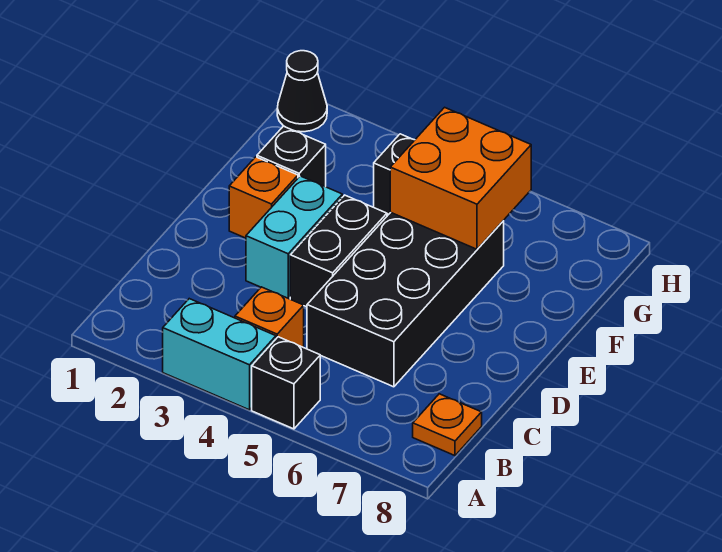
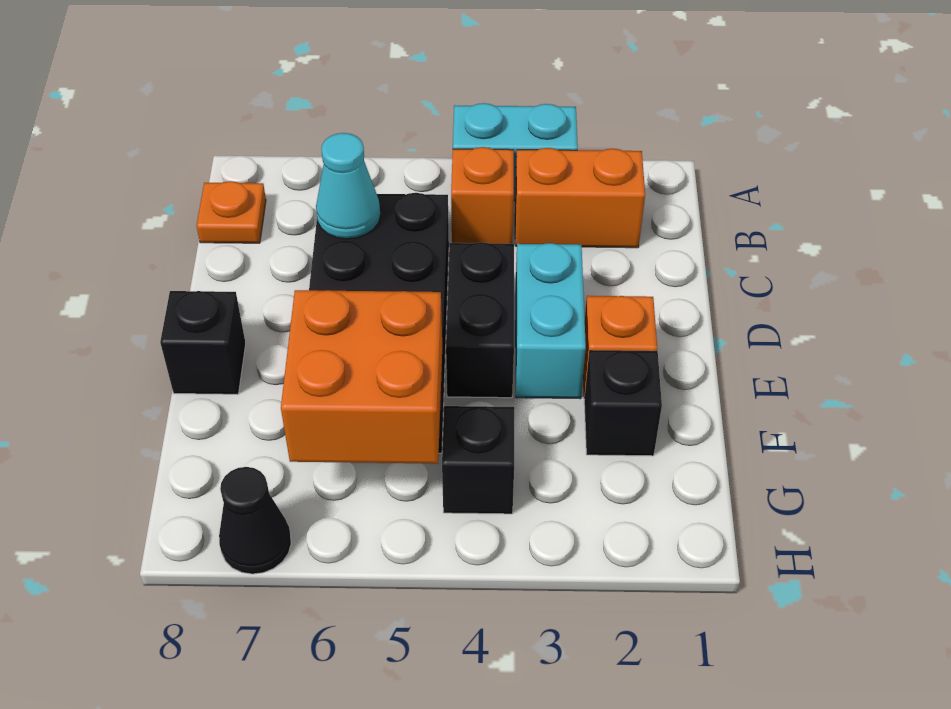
black brick A5 level 1 -> black brick E8 level 1
none -> orange brick B2:B3 level 1
none -> cyan cone C6 level 2
black cone H1 level 1 -> black cone H7 level 1

